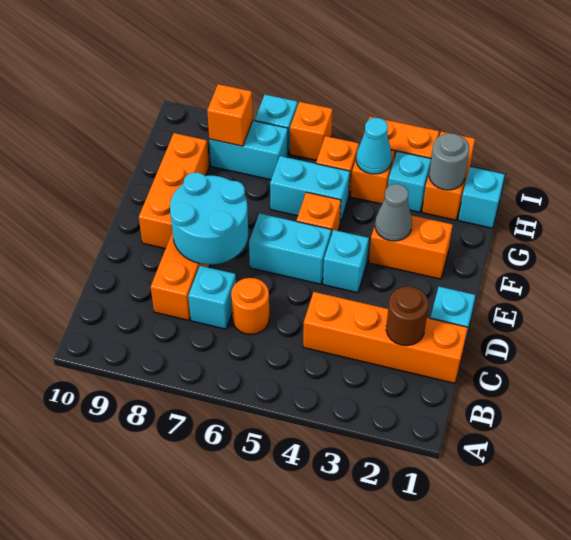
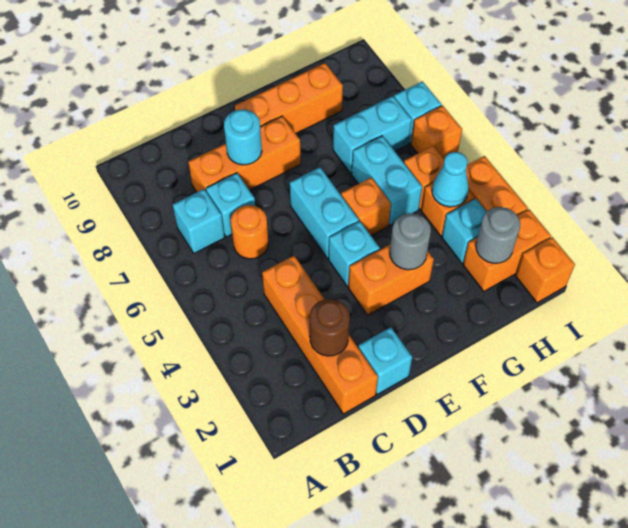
cyan round brick D7:E8 level 2 -> cyan round brick D8 level 2
orange brick F2:F3 level 1 -> orange brick E3:F3 level 1
grey cone F3 level 2 -> grey round brick F3 level 2
cyan brick H1 level 1 -> cyan brick B7 level 1
cyan brick H7:H8 level 1 -> cyan brick G7:H7 level 1
orange brick H8 level 2 -> orange brick I1 level 1

